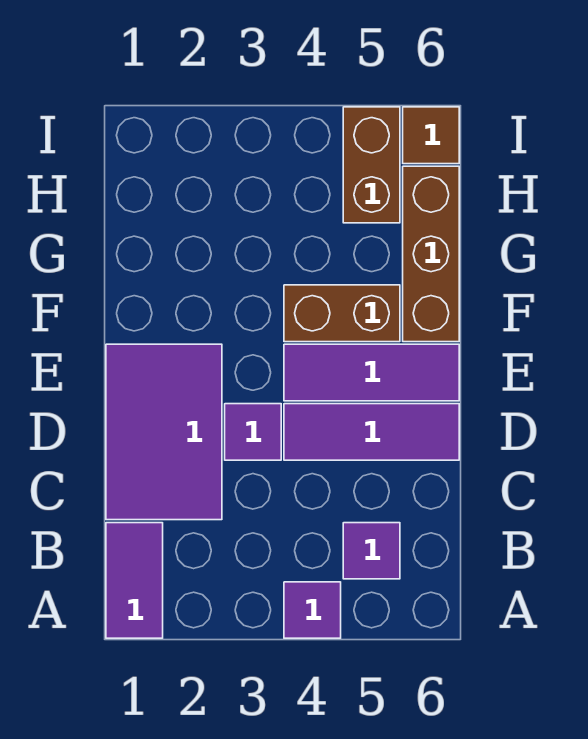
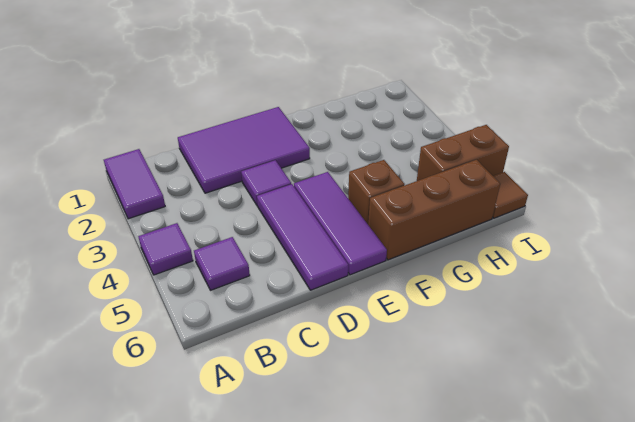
purple tile A1:B1 level 1 -> purple tile A1:A2 level 1
brown brick F4:F5 level 1 -> brown brick F5 level 1

